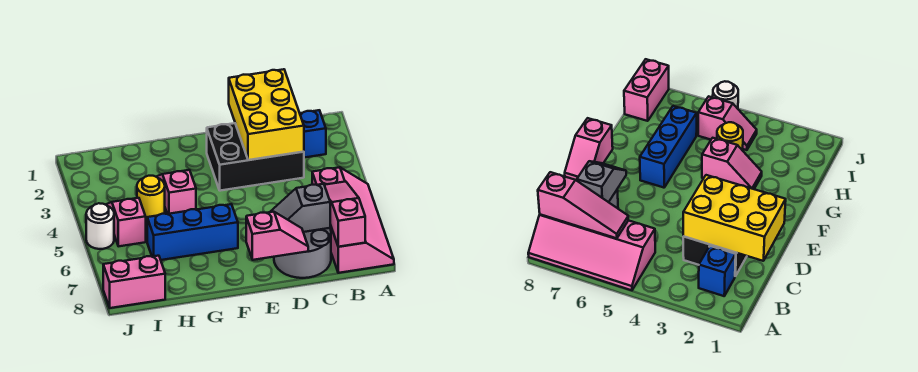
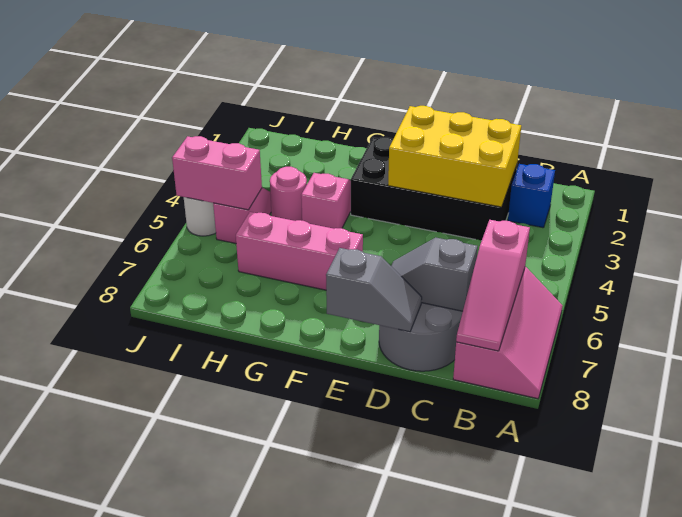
pink slope A5:B8 level 1 top B -> pink slope A6:B8 level 1 top B
pink slope B6:B8 level 2 top 8 -> pink slope B6:B8 level 2 top 6
yellow brick C1:D3 level 2 -> yellow brick C2:E3 level 2
black brick C2:E3 level 1 -> black brick C2:F3 level 1
pink slope D8:E8 level 2 top E -> grey slope D8:E8 level 2 top E
blue brick F6:H6 level 1 -> pink brick F6:H6 level 1
yellow round brick H4 level 1 -> pink round brick H4 level 1
pink brick I8:J8 level 1 -> pink brick I5:J5 level 2

